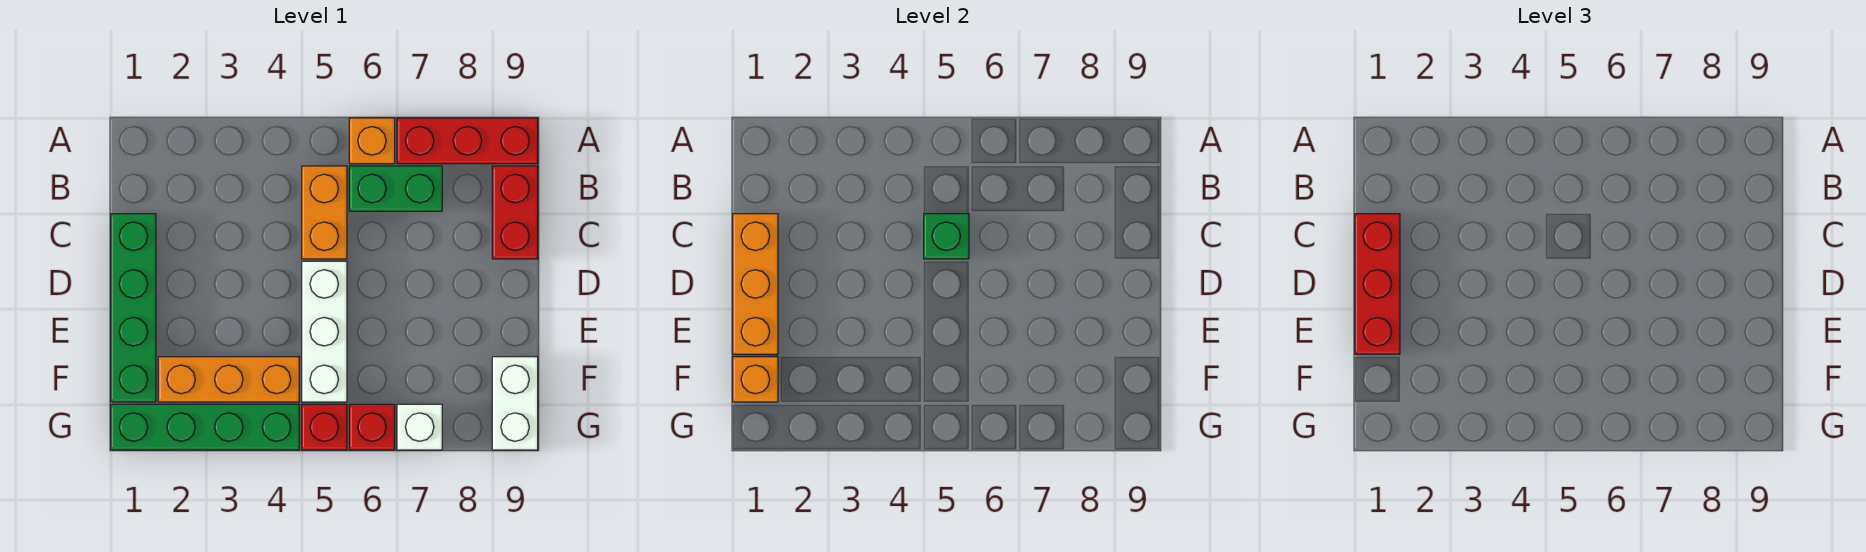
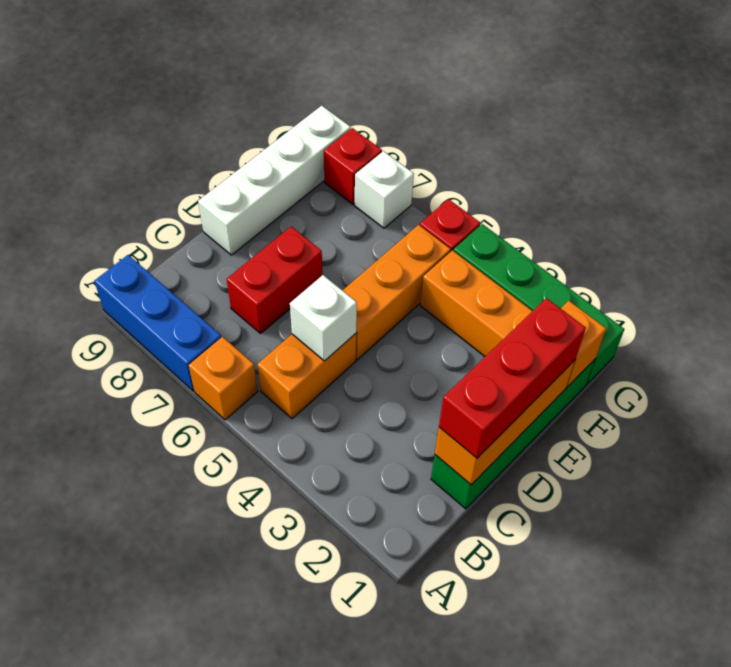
red brick A7:A9 level 1 -> blue brick A7:A9 level 1
green brick B6:B7 level 1 -> none
red brick B9:C9 level 1 -> red brick C7:D7 level 1
green brick C5 level 2 -> white brick C5 level 2
white brick D5:F5 level 1 -> orange brick D5:F5 level 1
white brick F9:G9 level 1 -> white brick D9:G9 level 1
red brick G6 level 1 -> red brick G8 level 1

